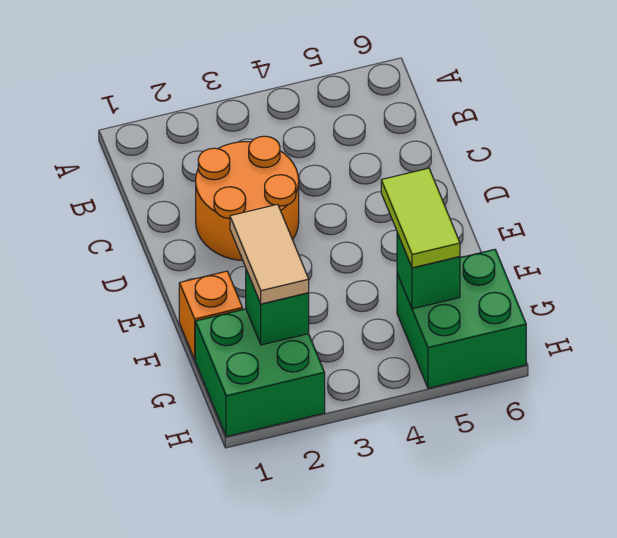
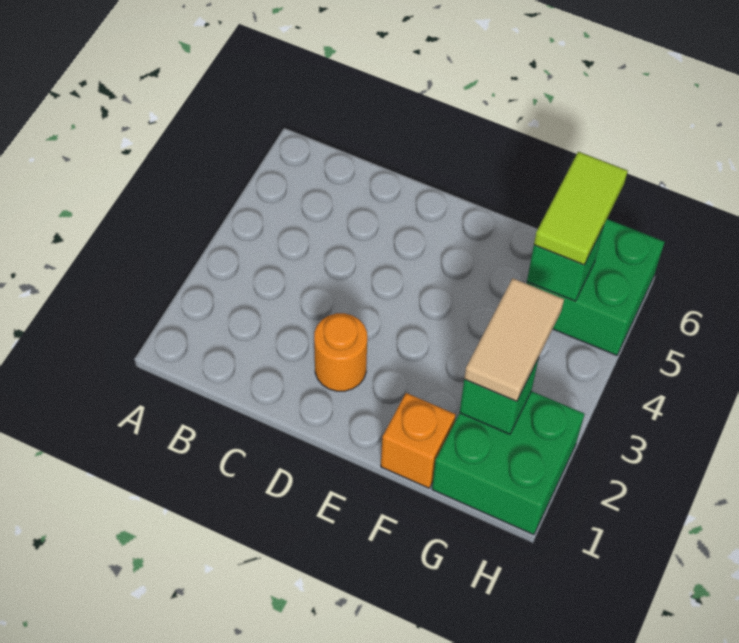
orange round brick C2:D3 level 1 -> orange round brick D2 level 1
tan tile F2:G2 level 3 -> tan tile G2:G3 level 3
lime tile F5:G5 level 3 -> lime tile G5:G6 level 3

